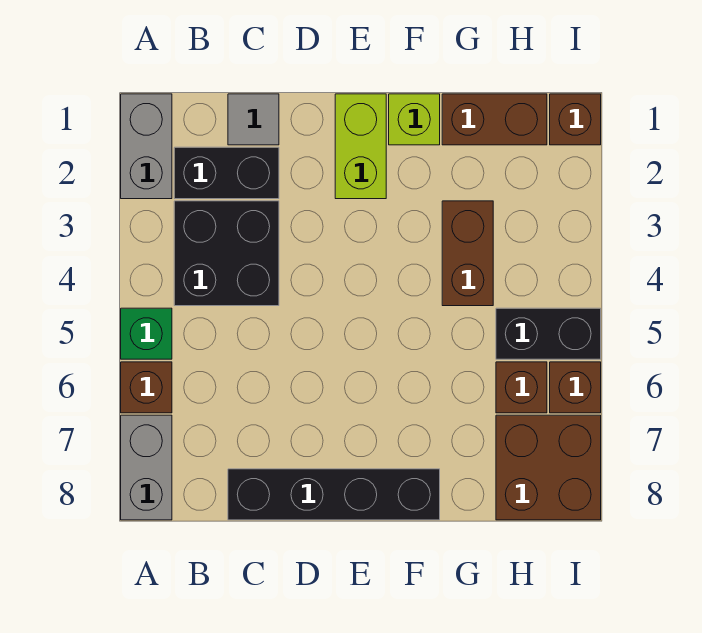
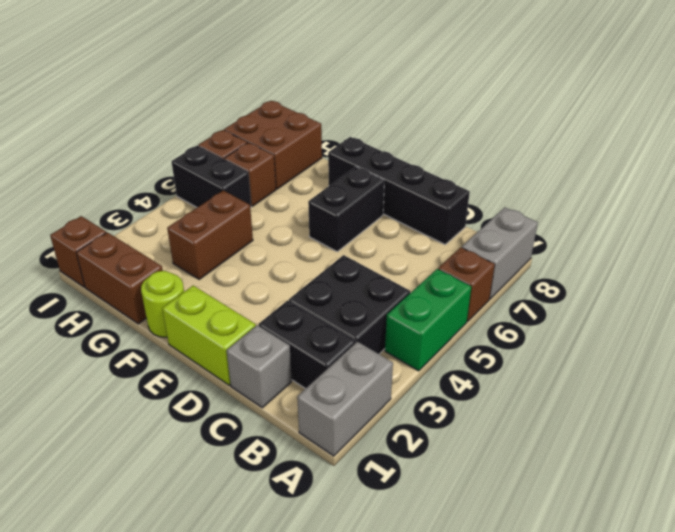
green brick A5 level 1 -> green brick A4:A5 level 1
grey tile C1 level 1 -> grey brick C1 level 1
lime brick E1:E2 level 1 -> lime brick D1:E1 level 1
none -> black brick E6:E7 level 1
lime brick F1 level 1 -> lime round brick F1 level 1

